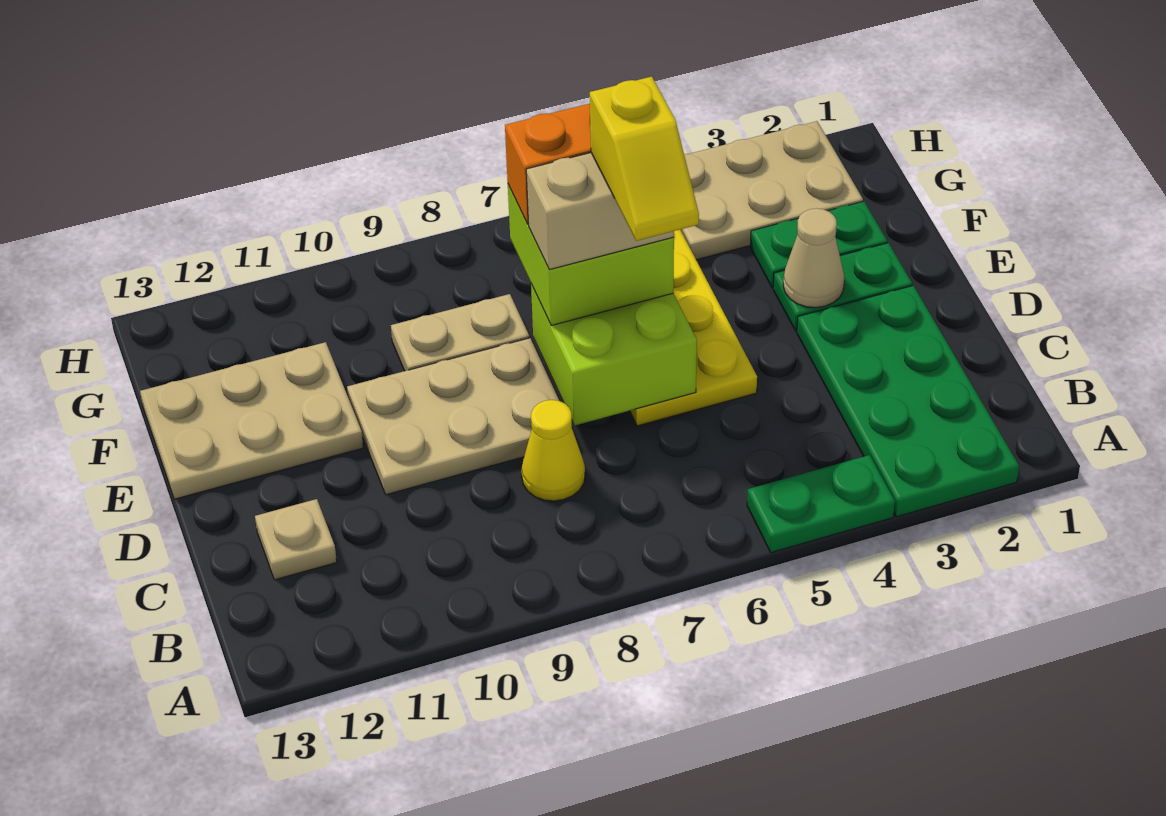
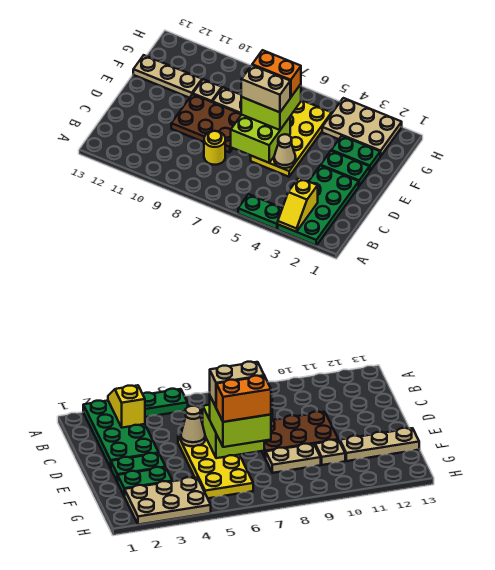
yellow cone C8 level 1 -> yellow round brick C8 level 1
tan plate C12 level 1 -> tan plate F10 level 1
yellow slope D6:E6 level 5 top E -> yellow slope A3:B3 level 2 top B
tan plate D8:E10 level 1 -> brown plate D8:E10 level 1
tan cone E3 level 2 -> tan cone D5 level 2
tan plate E11:F13 level 1 -> tan plate F11:F13 level 1

